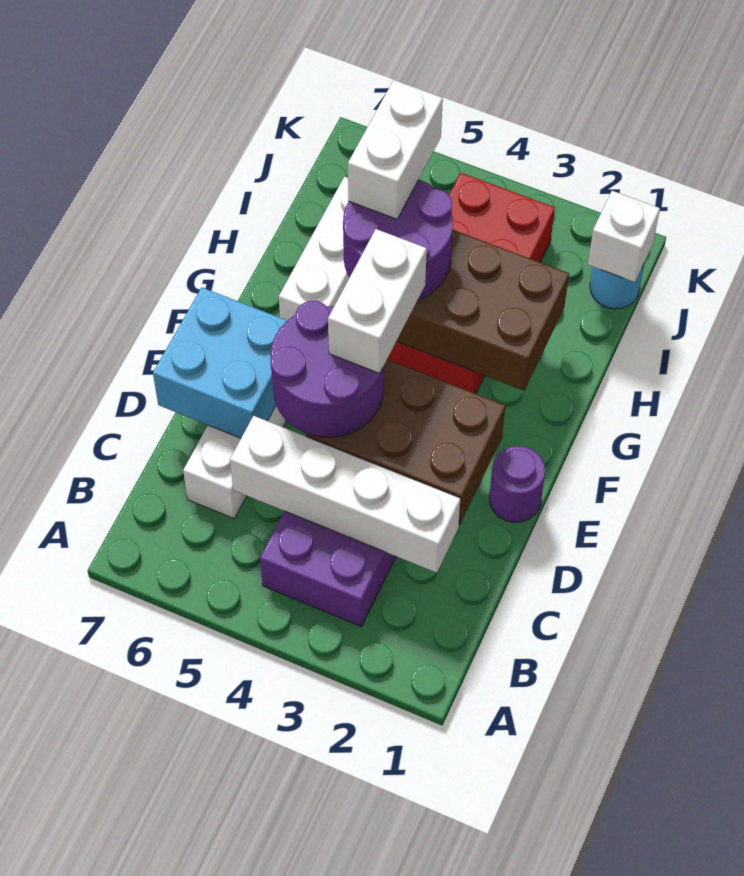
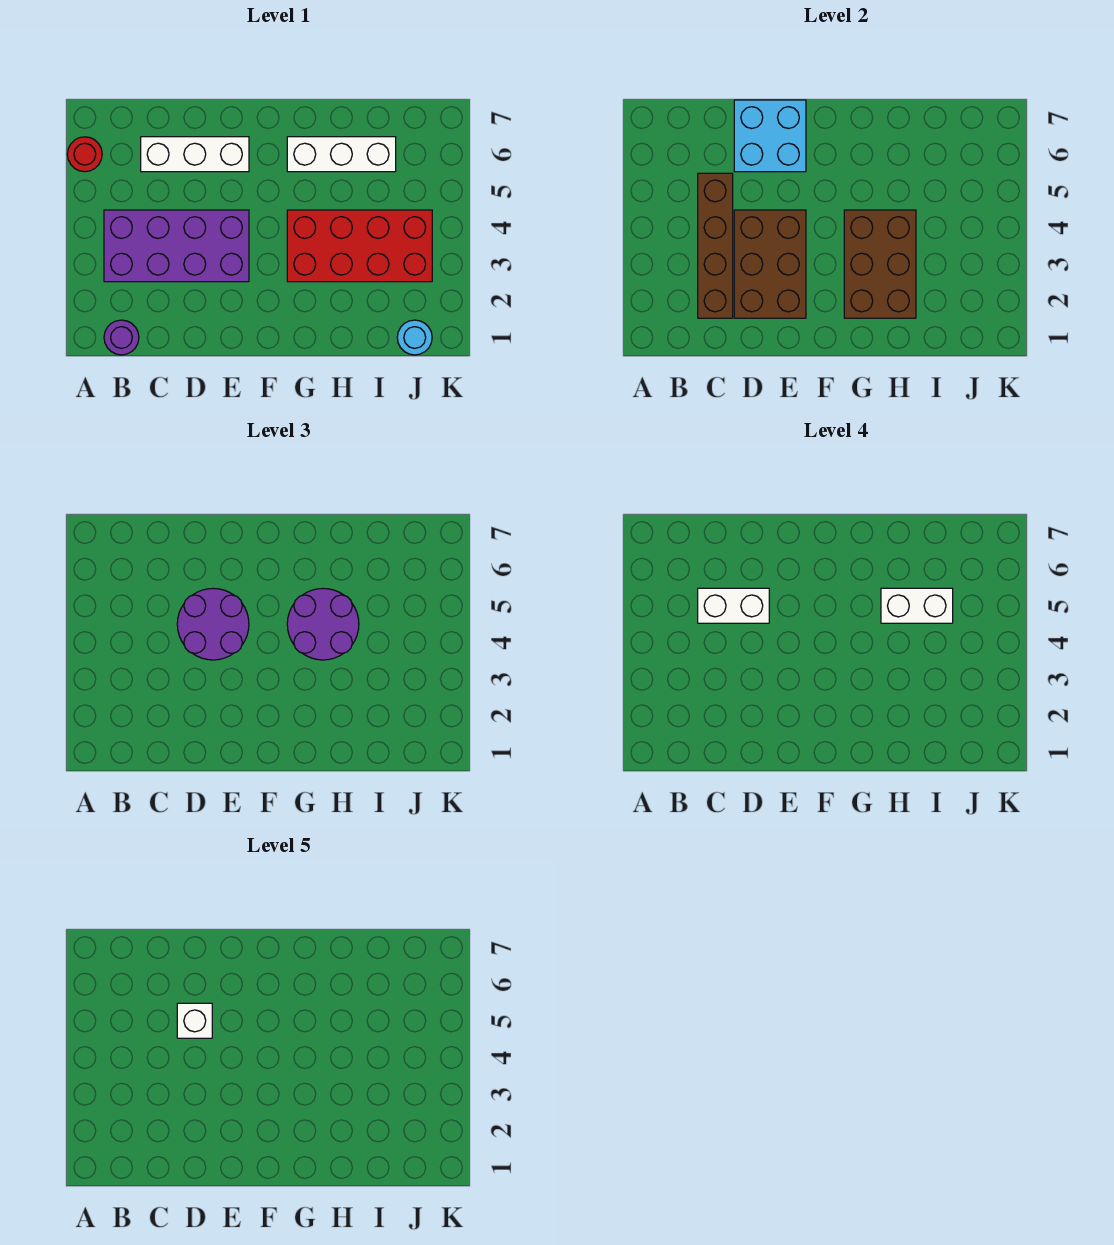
none -> red round brick A6 level 1
white brick C2:C5 level 2 -> brown brick C2:C5 level 2
purple round brick E1 level 1 -> purple round brick B1 level 1
white brick E4:F4 level 4 -> white brick C5:D5 level 4
white brick J1 level 2 -> white brick D5 level 5

